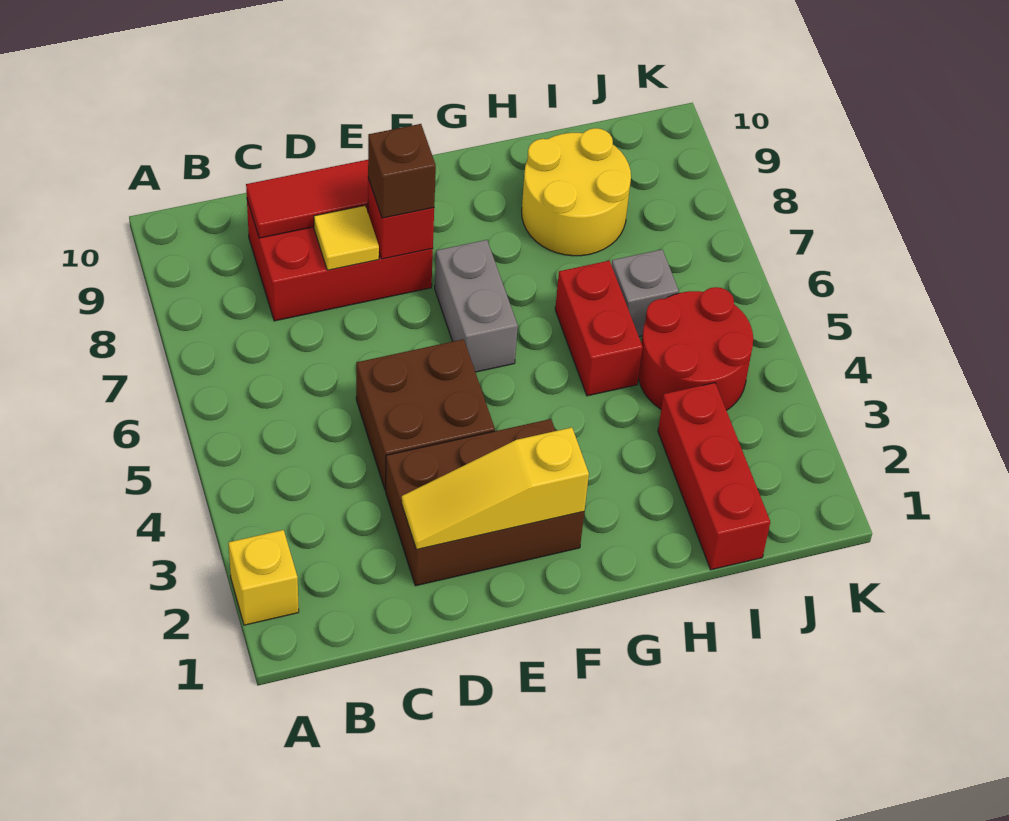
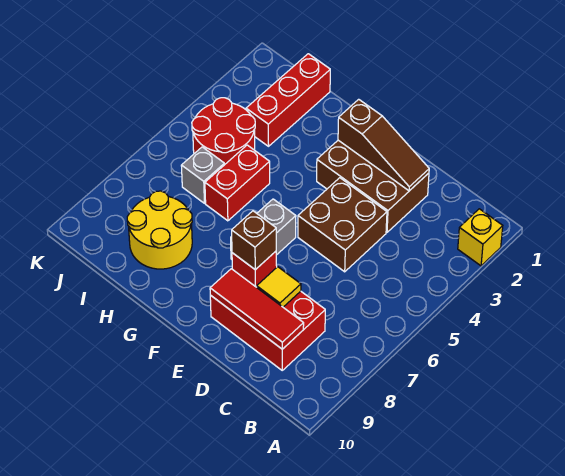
yellow slope D2:F2 level 2 top F -> brown slope D2:F2 level 2 top F

